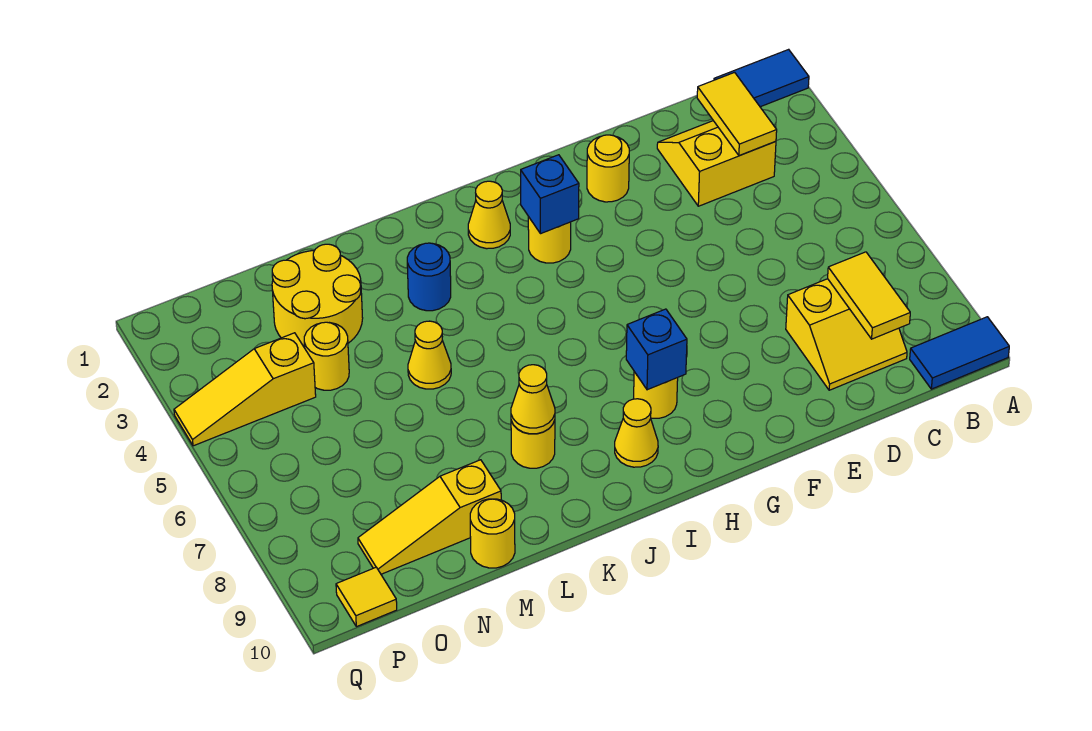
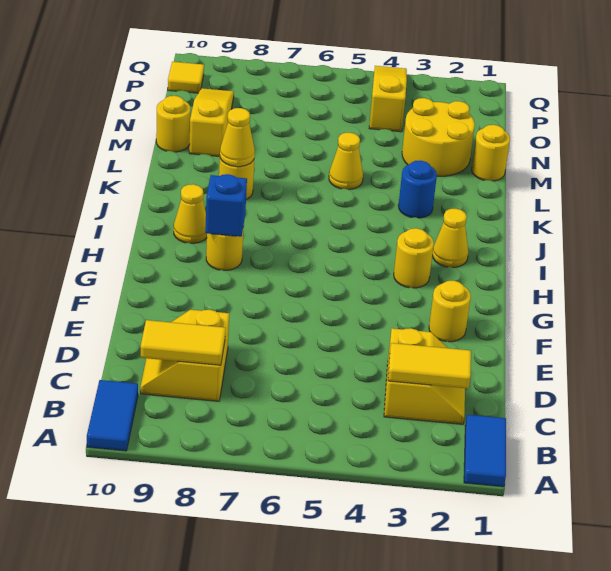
blue brick H3 level 2 -> none
yellow round brick N4 level 1 -> yellow round brick M1 level 1

